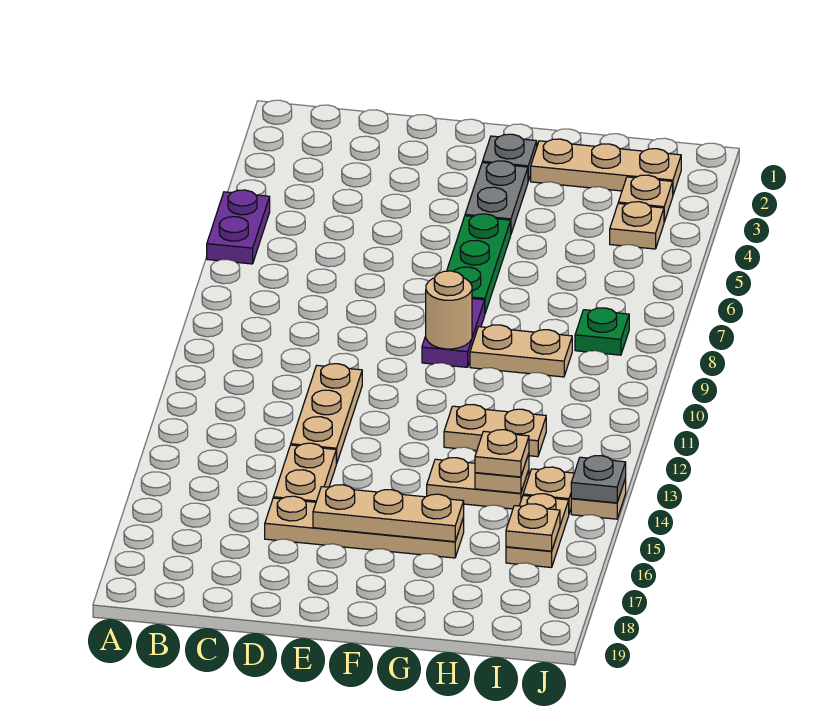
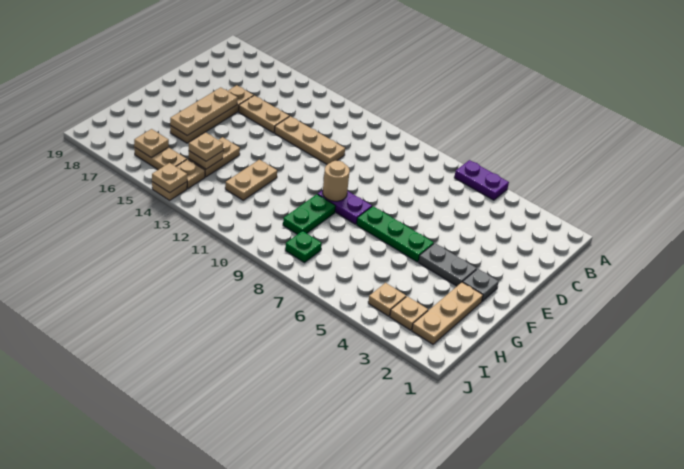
tan plate G9:H9 level 1 -> green plate G9:H9 level 1
grey plate J14 level 2 -> tan plate J14 level 2

